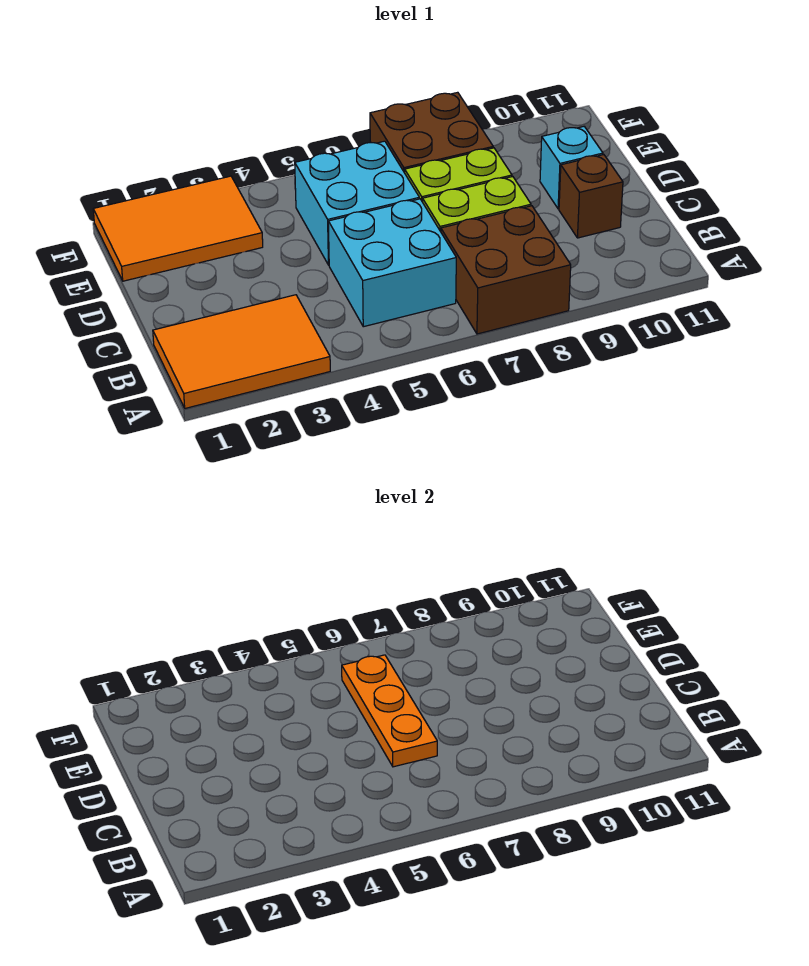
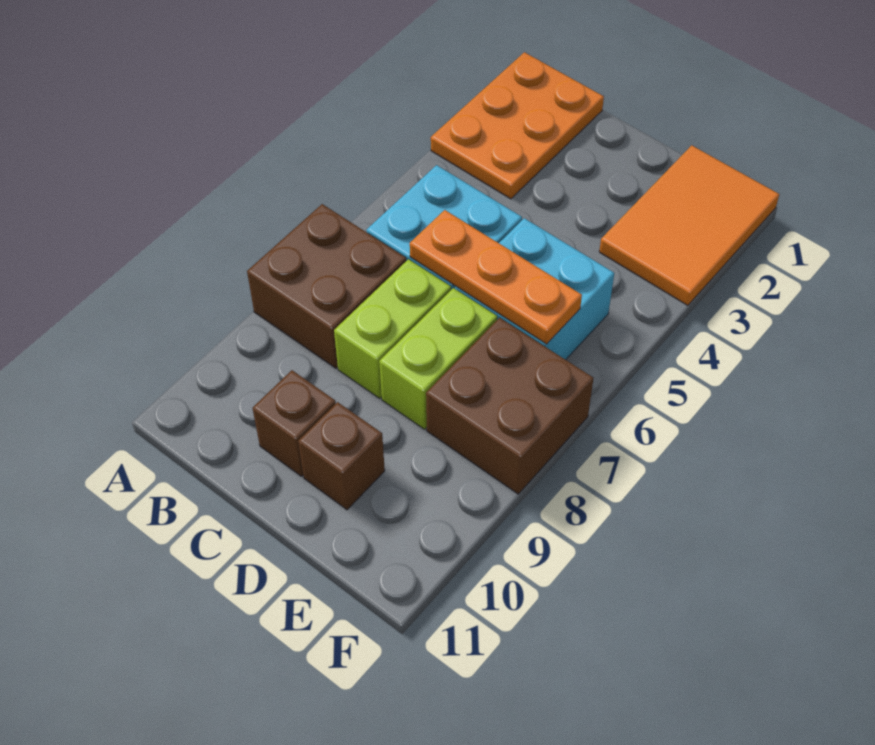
orange tile A1:B3 level 1 -> orange plate A1:B3 level 1
cyan brick D10 level 1 -> brown brick D10 level 1

